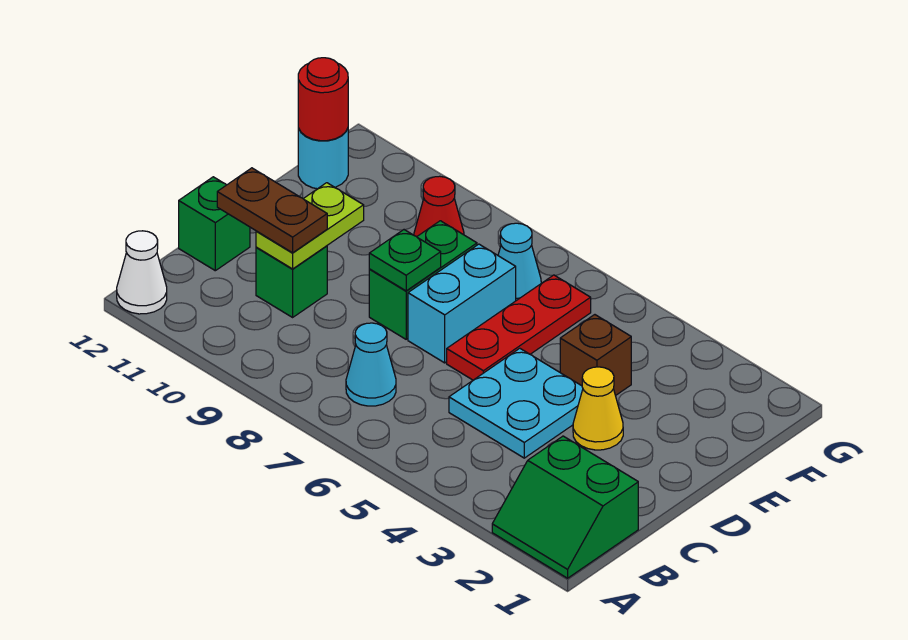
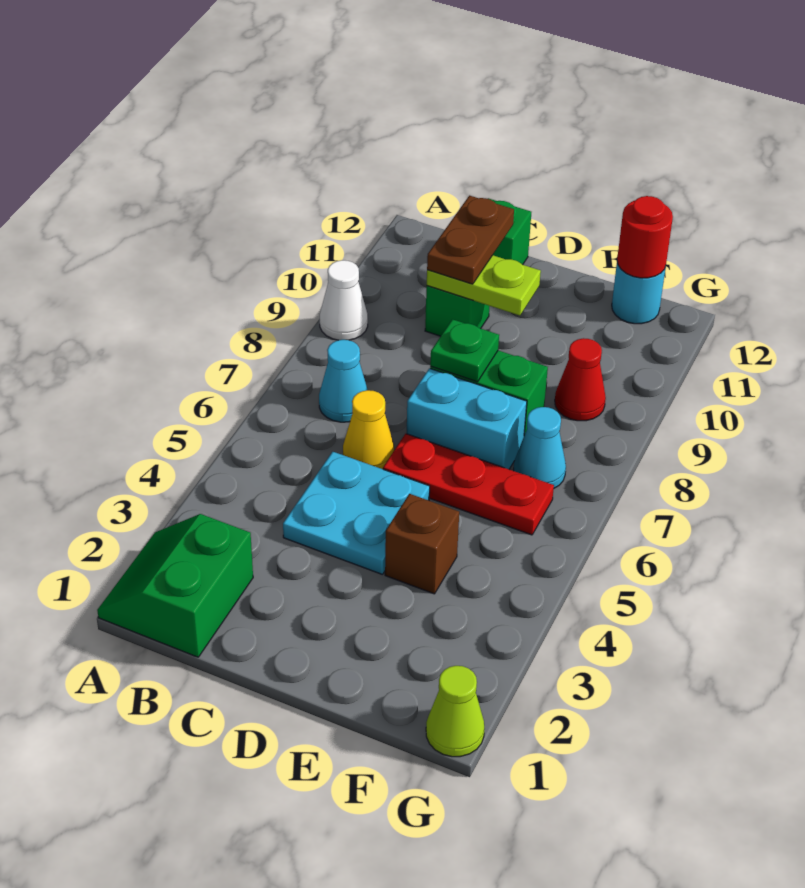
white cone A12 level 1 -> white cone A9 level 1
yellow cone D3 level 1 -> yellow cone C6 level 1
none -> lime cone G1 level 1

